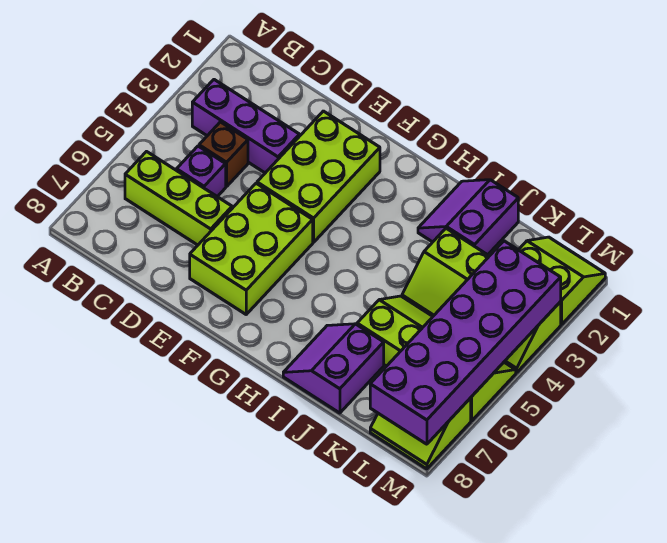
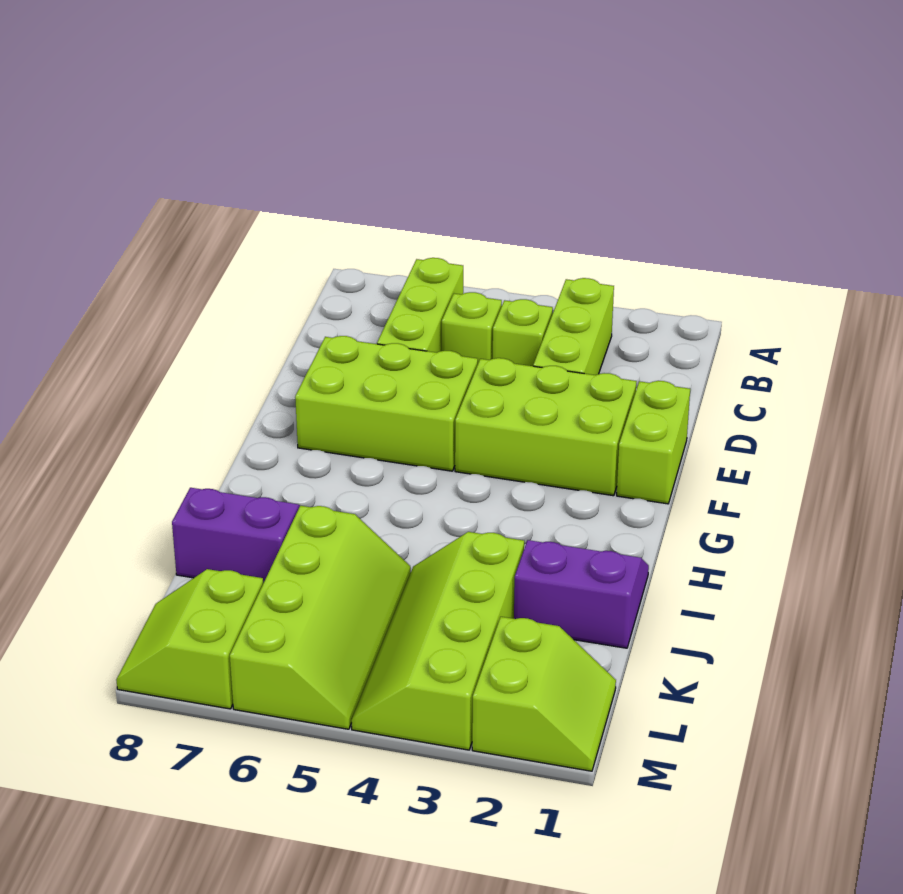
purple brick B3:D3 level 1 -> lime brick B3:D3 level 1
brown brick C4 level 1 -> lime brick C4 level 1
purple brick C5 level 1 -> lime brick C5 level 1
none -> lime brick E1:F1 level 1
purple brick L3:M8 level 2 -> none

